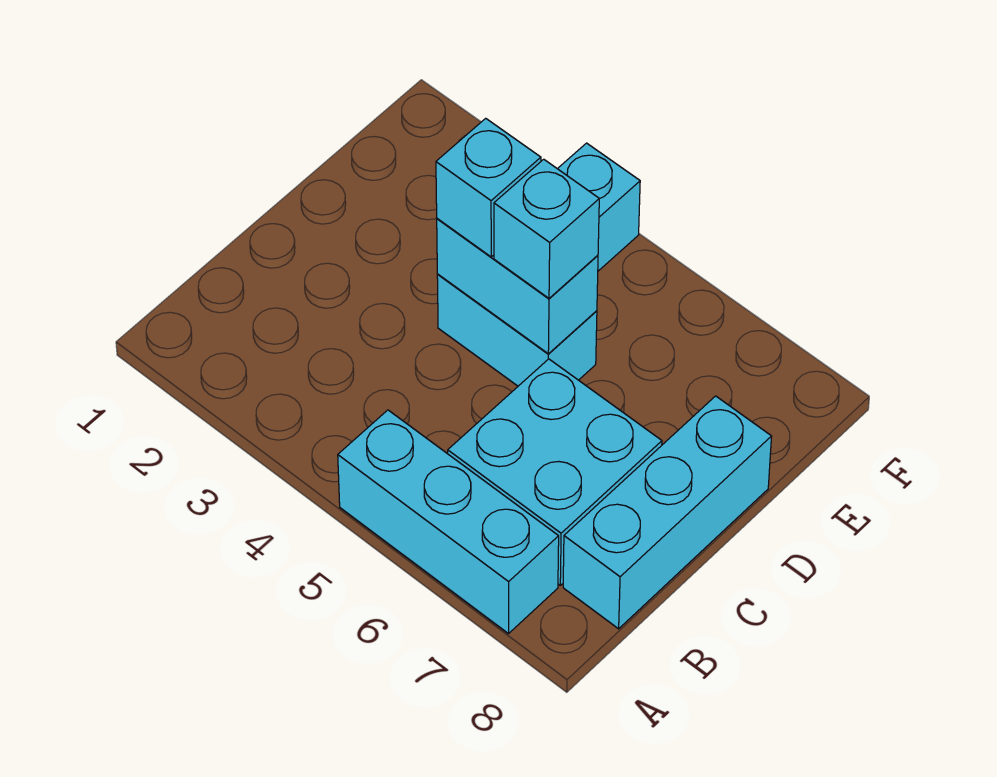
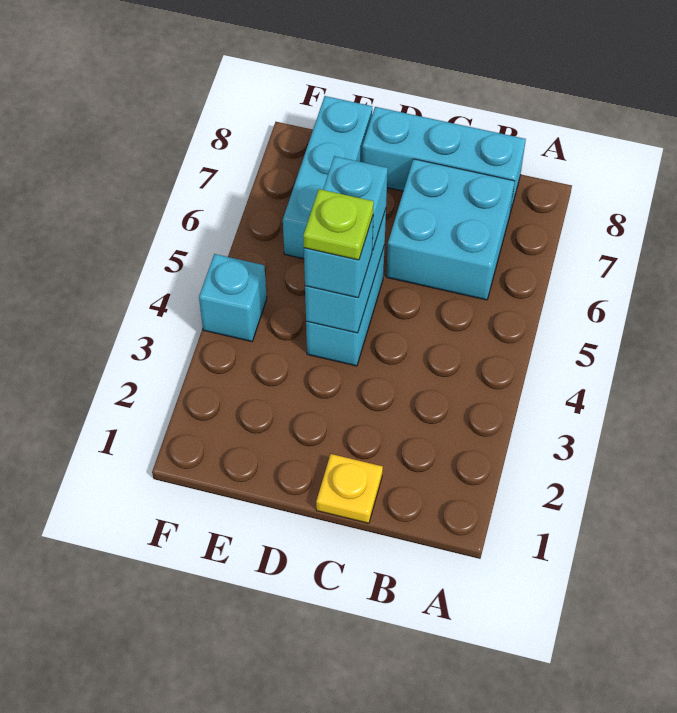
cyan brick A5:A7 level 1 -> cyan brick E6:E8 level 1
none -> yellow plate C1 level 1
none -> lime plate D4 level 4

